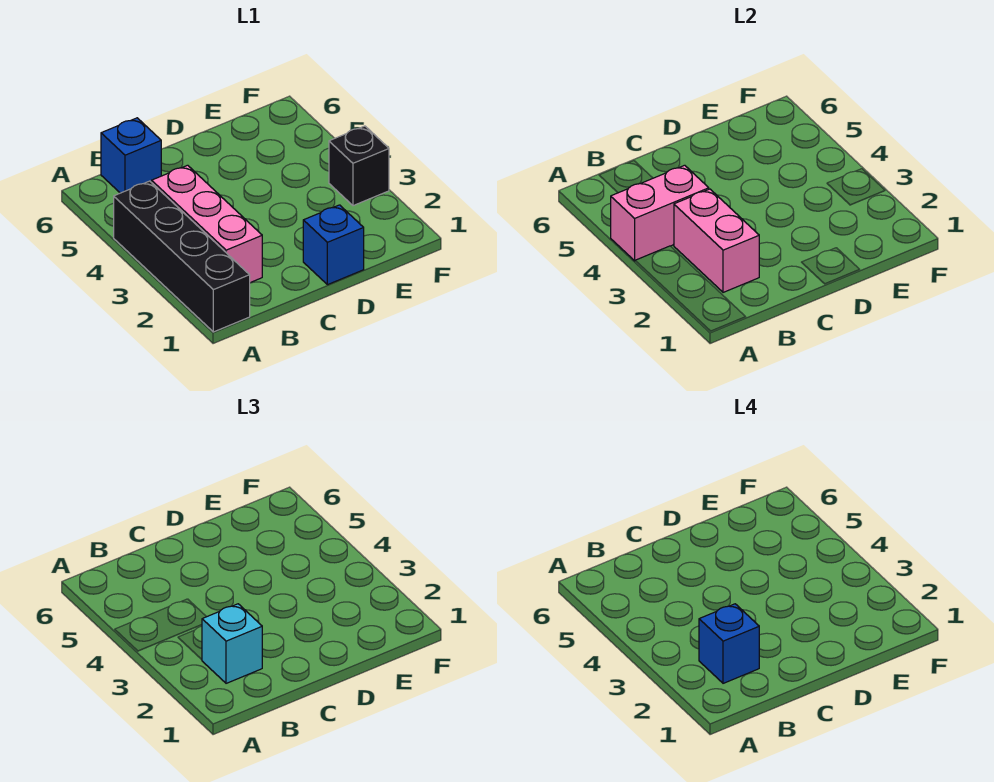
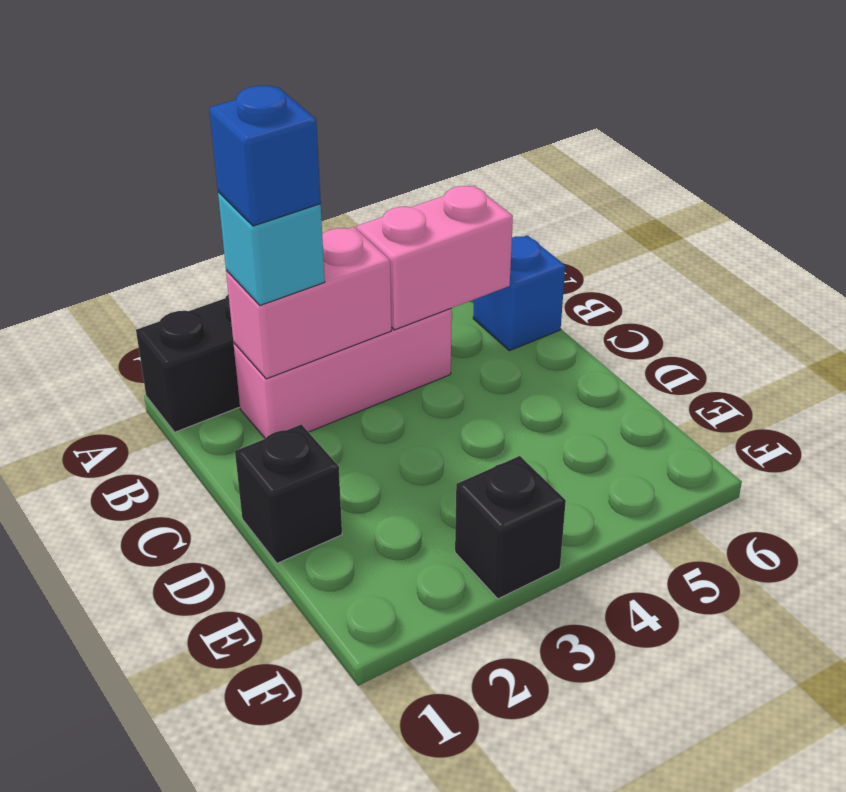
pink brick A4:B4 level 2 -> pink brick B4:B5 level 2
blue brick D1 level 1 -> black brick D1 level 1

